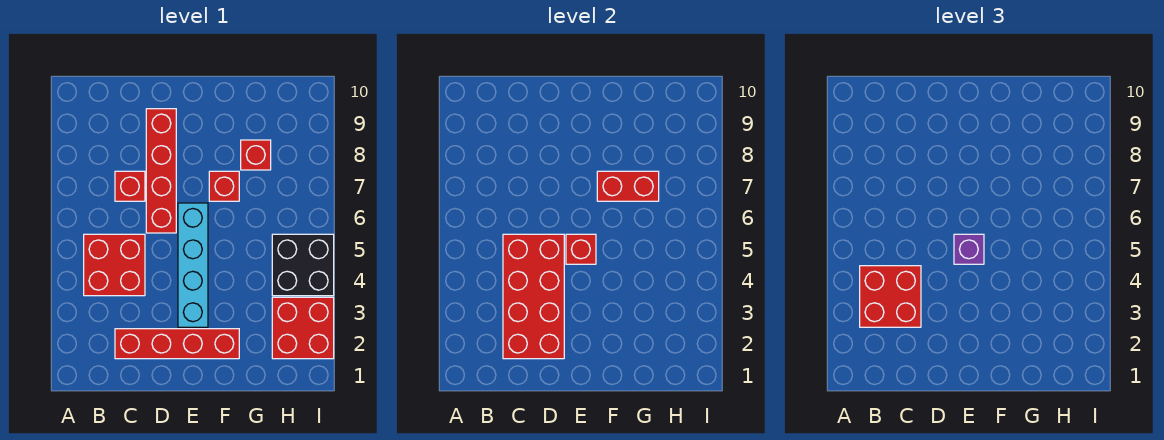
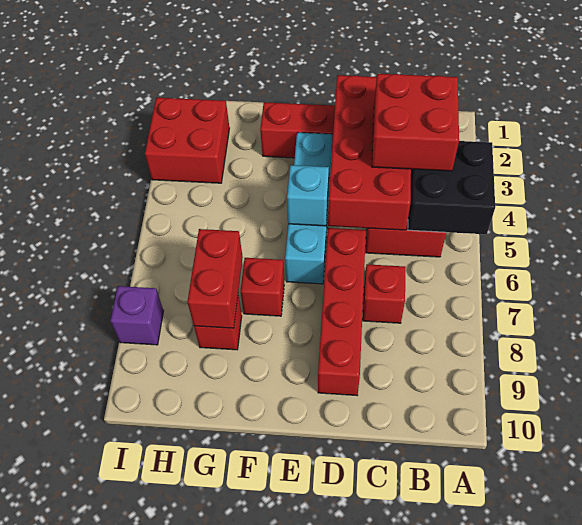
red brick E5 level 2 -> cyan brick E5 level 2
purple brick E5 level 3 -> purple brick I8 level 1
red brick F7:G7 level 2 -> red brick G7:G8 level 2
black brick H4:I5 level 1 -> black brick A4:B5 level 2

